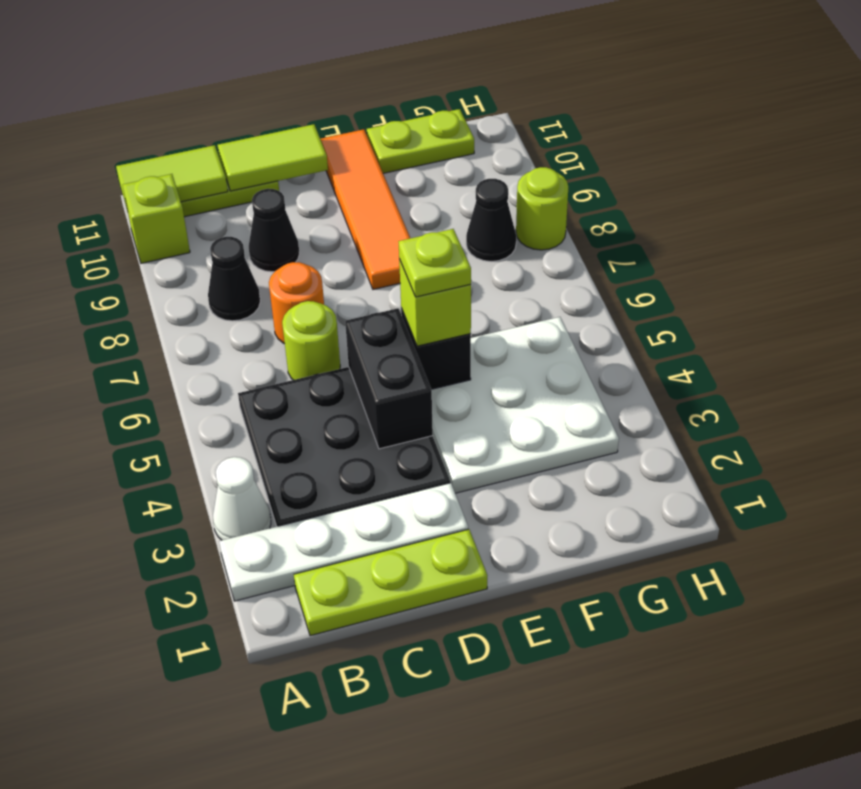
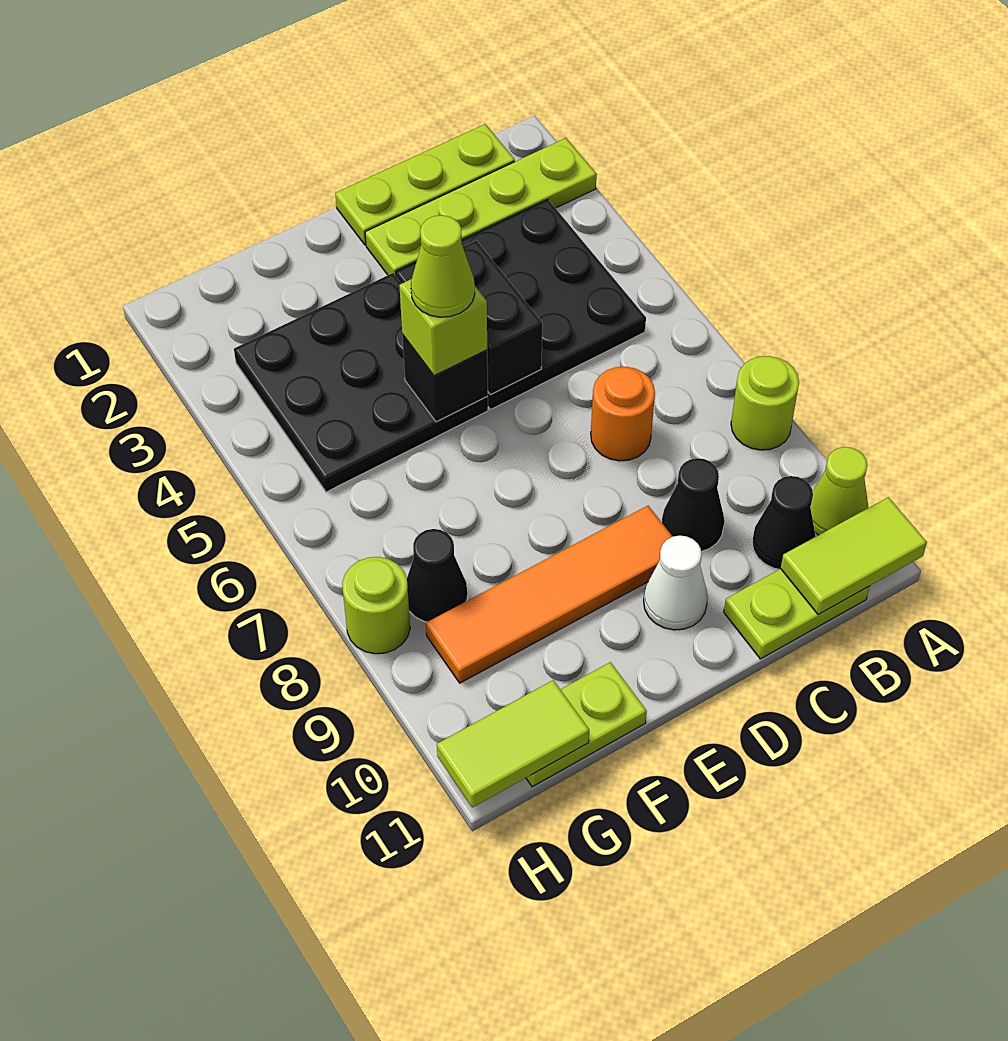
white plate A2:D2 level 1 -> lime plate A2:D2 level 1
white cone A3 level 1 -> white cone D10 level 1
lime brick A10 level 1 -> lime cone A10 level 1
black cone B8 level 1 -> black cone B10 level 1
lime round brick C6 level 1 -> lime round brick A8 level 1
lime tile C11:D11 level 2 -> lime tile G11:H11 level 2
white plate E3:G5 level 1 -> black plate E3:G5 level 1
lime plate E5 level 4 -> lime cone E5 level 4
orange tile E8:E11 level 1 -> orange tile D9:G9 level 1

